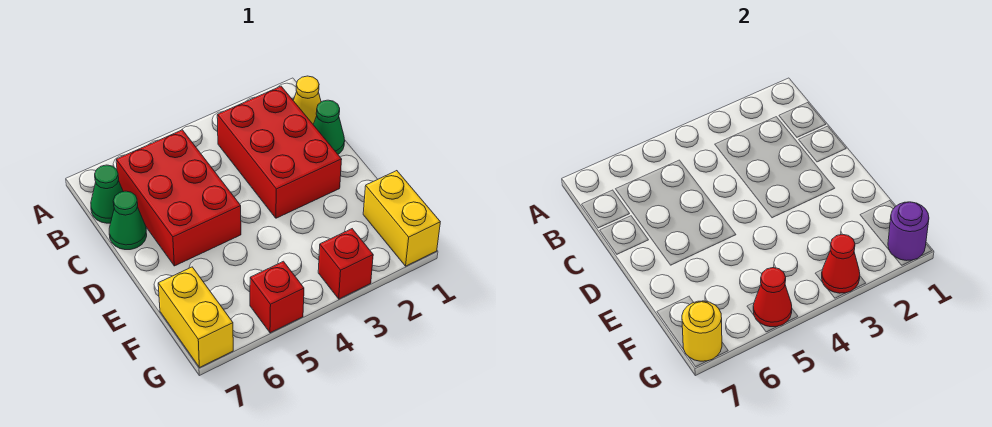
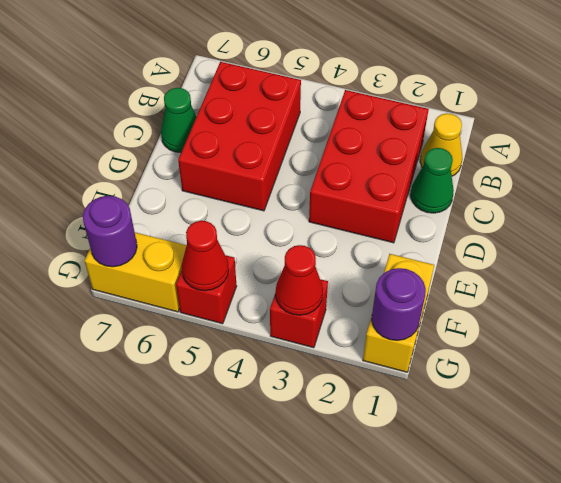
green cone B7 level 1 -> none
yellow brick F7:G7 level 1 -> yellow brick G6:G7 level 1
yellow round brick G7 level 2 -> purple round brick G7 level 2

